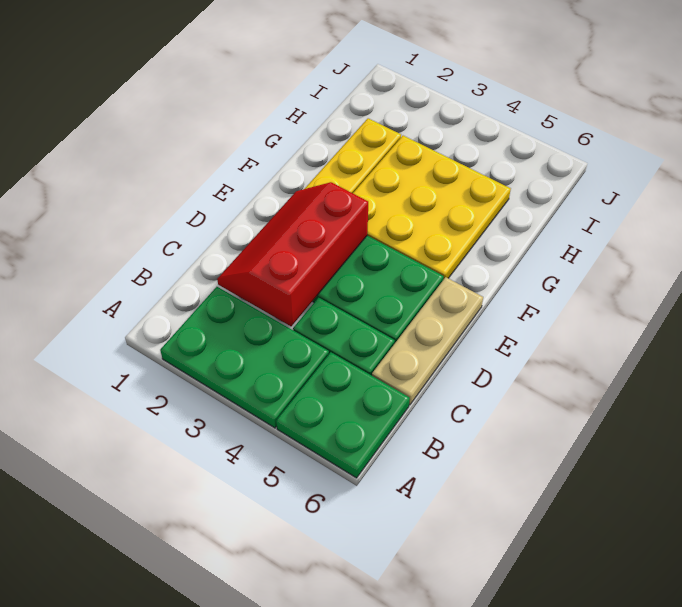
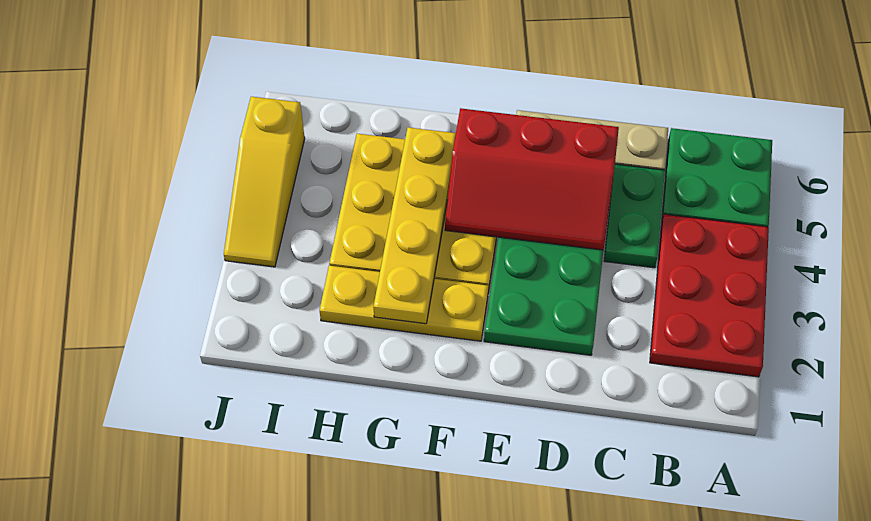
green plate A2:B4 level 1 -> red plate A2:B4 level 1
red slope C2:E3 level 2 top 3 -> red slope D4:F5 level 2 top 5
none -> yellow plate G2:G5 level 2
none -> yellow slope J3:J5 level 1 top 5

